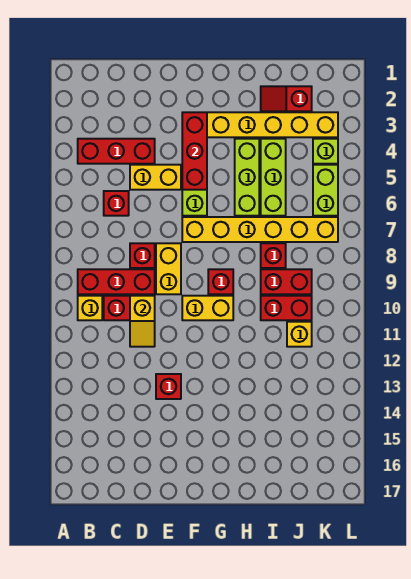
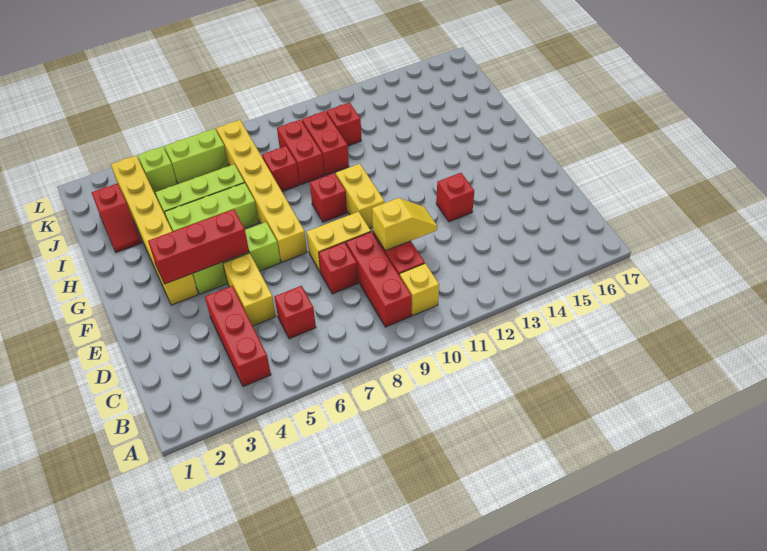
yellow brick J11 level 1 -> red brick J11 level 1

